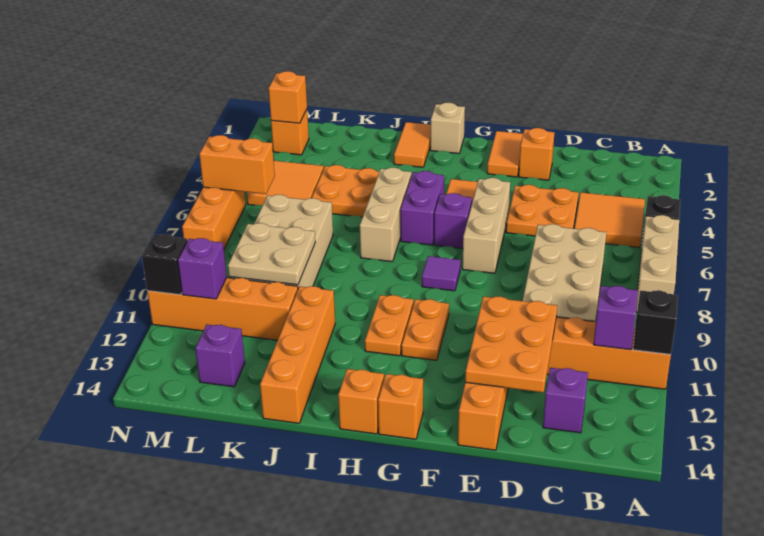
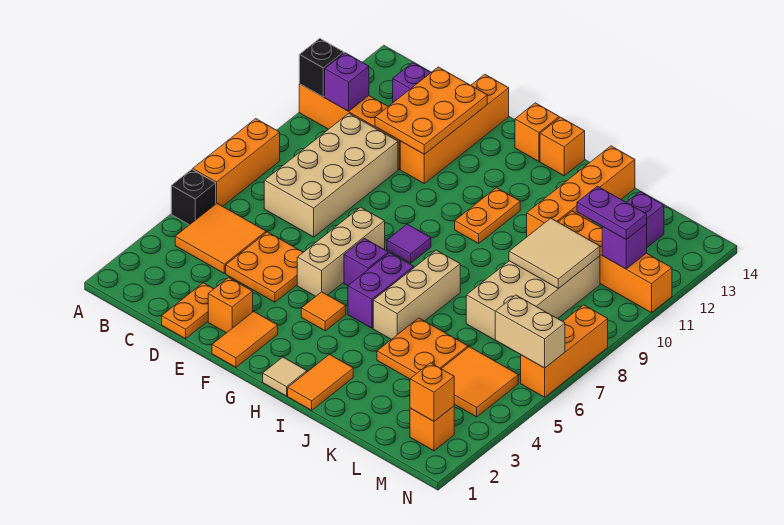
tan brick A6:A8 level 1 -> orange brick A6:A8 level 1
orange plate G10:G11 level 1 -> orange plate D1:D2 level 1
tan brick H1 level 1 -> tan tile H1 level 1
tan plate K9:L10 level 2 -> tan tile K9:L10 level 2
none -> purple plate L11:M11 level 3
orange brick M6:N6 level 2 -> tan brick M6:N6 level 2
black brick N11 level 2 -> none

